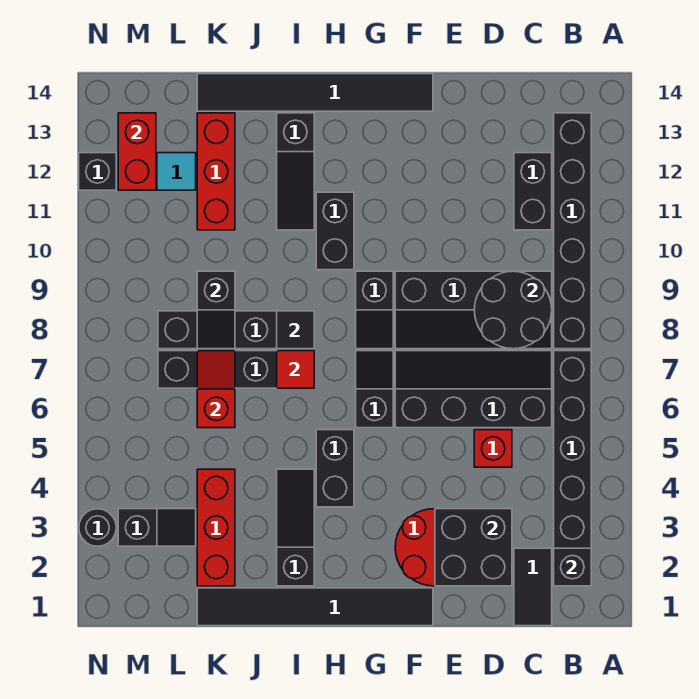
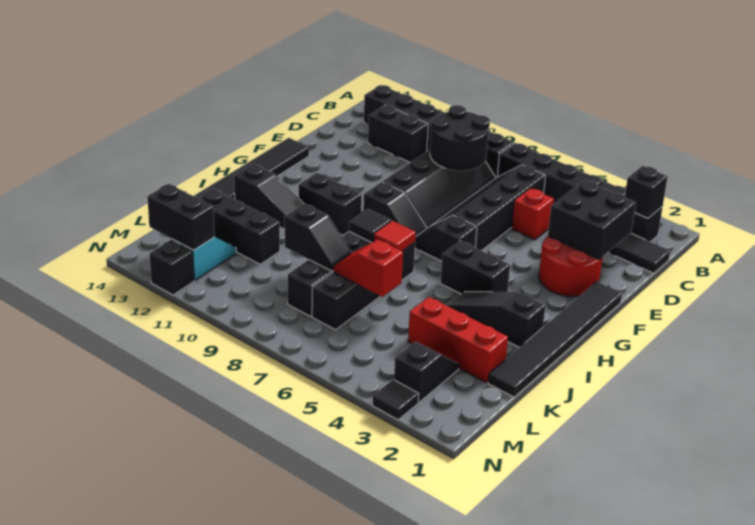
red brick K11:K13 level 1 -> black brick K11:K13 level 1
red brick M12:M13 level 2 -> black brick M12:M13 level 2
black round brick N3 level 1 -> black tile N3 level 1

